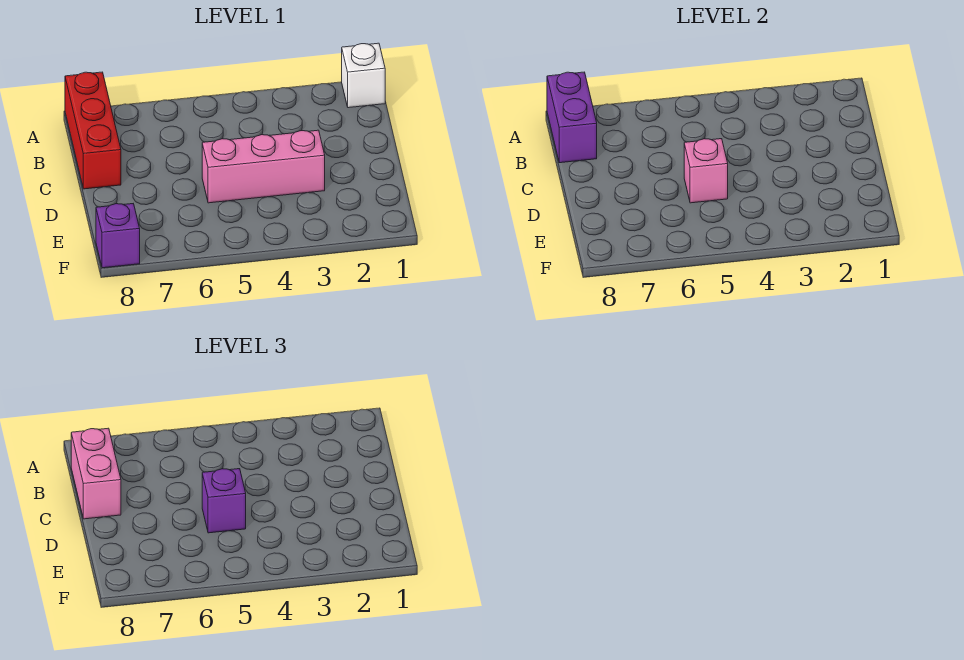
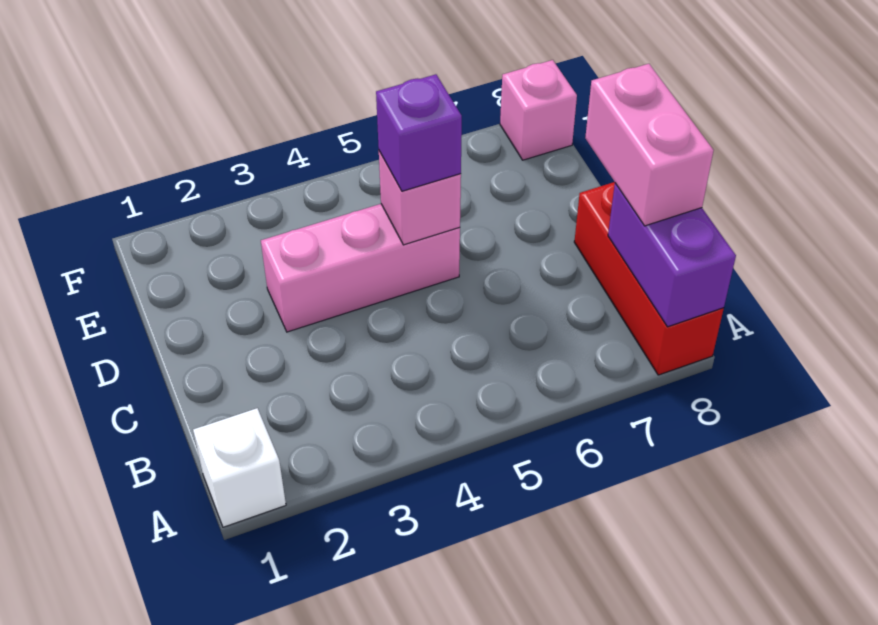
purple brick F8 level 1 -> pink brick F8 level 1

